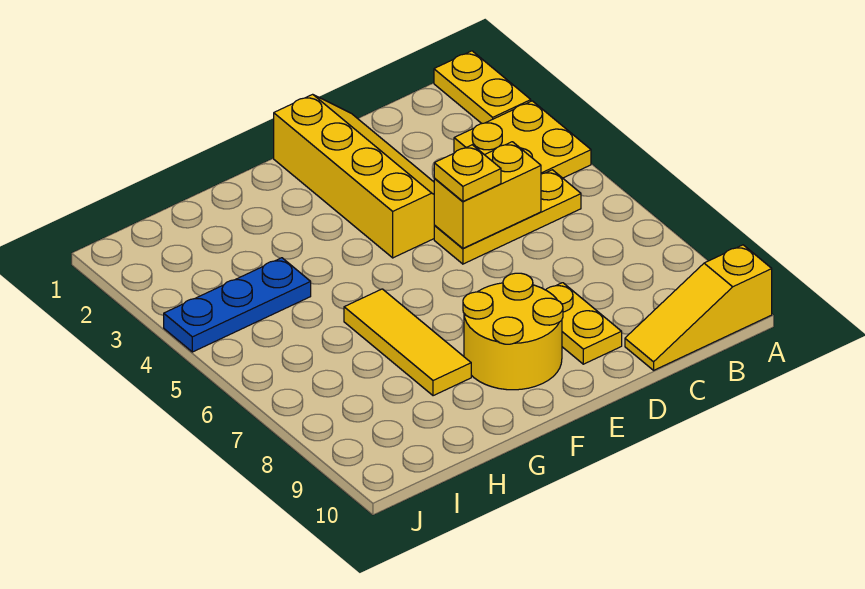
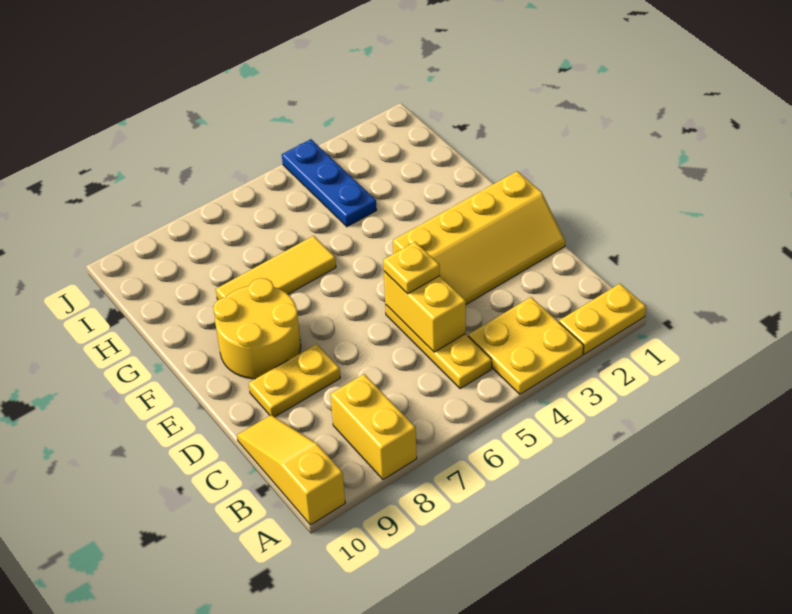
none -> yellow brick A8:B8 level 1

